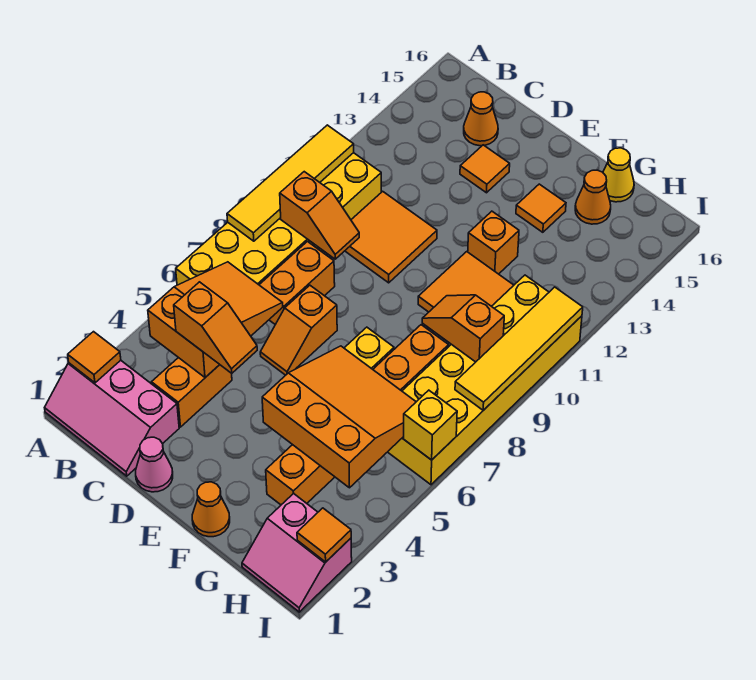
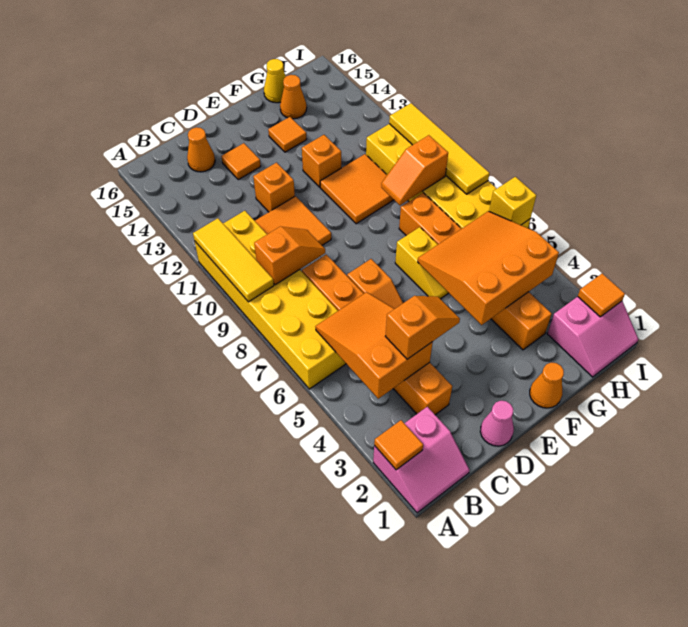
pink slope A1:C2 level 1 top 2 -> pink slope A1:B2 level 1 top 2
yellow tile A8:A11 level 2 -> yellow tile A9:A11 level 2
none -> orange brick D12 level 1

